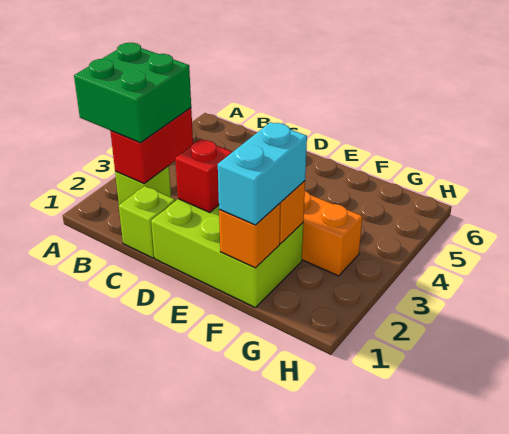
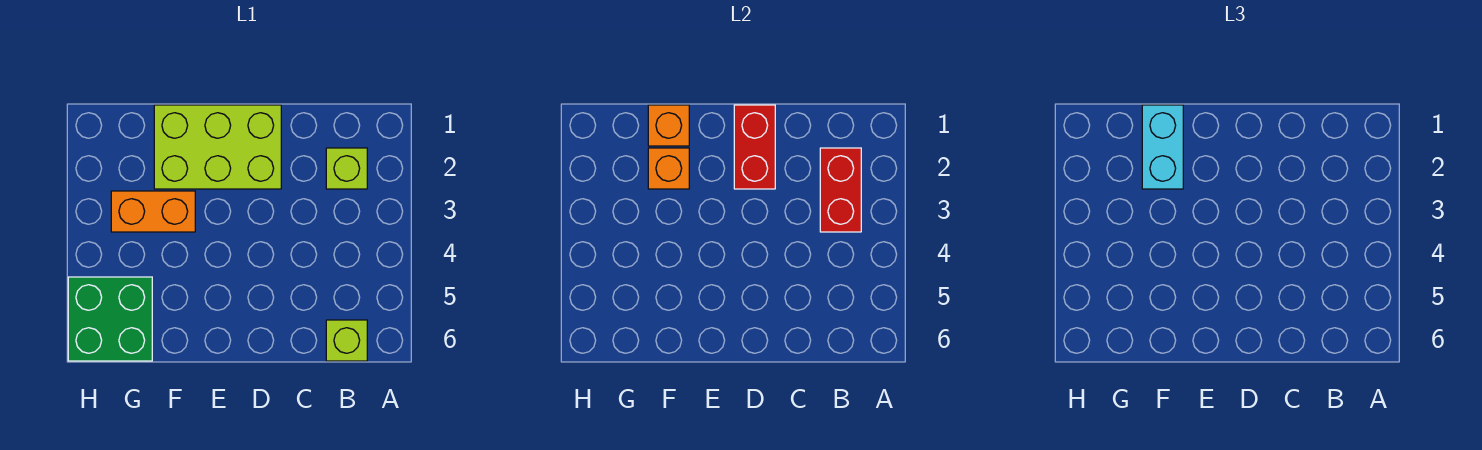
green brick A2:B3 level 3 -> green brick G5:H6 level 1
lime brick C1 level 1 -> lime brick B6 level 1
red brick D2 level 2 -> red brick D1:D2 level 2

